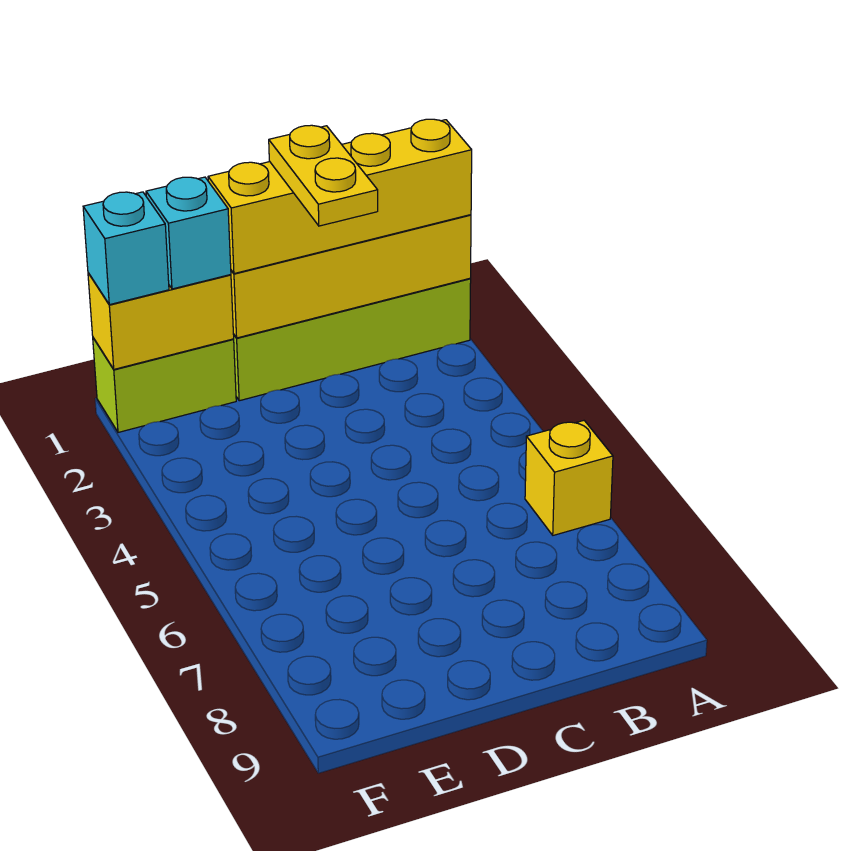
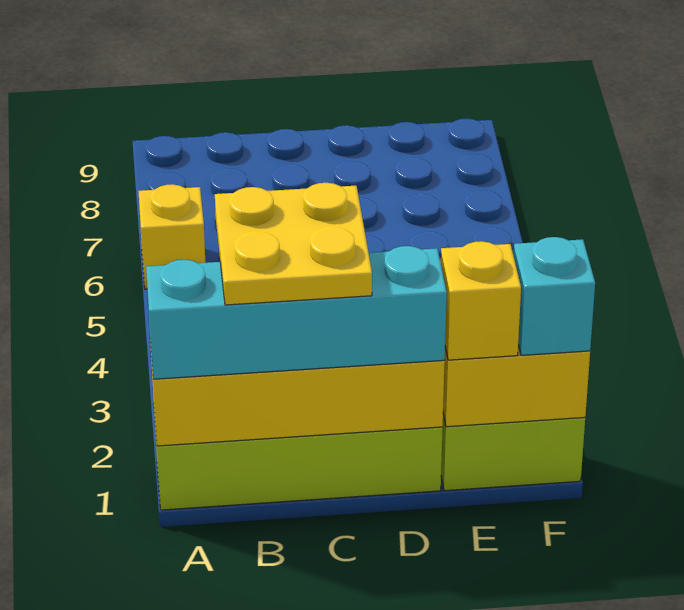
yellow brick A1:D1 level 3 -> cyan brick A1:D1 level 3
yellow plate C1:C2 level 4 -> yellow plate B1:C2 level 4
cyan brick E1 level 3 -> yellow brick E1 level 3

